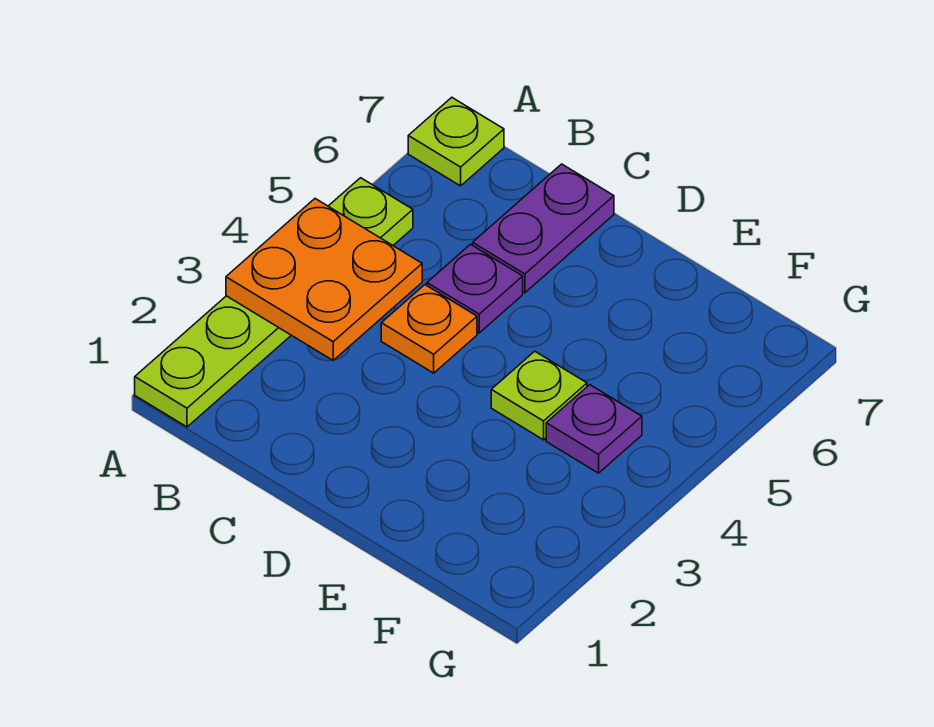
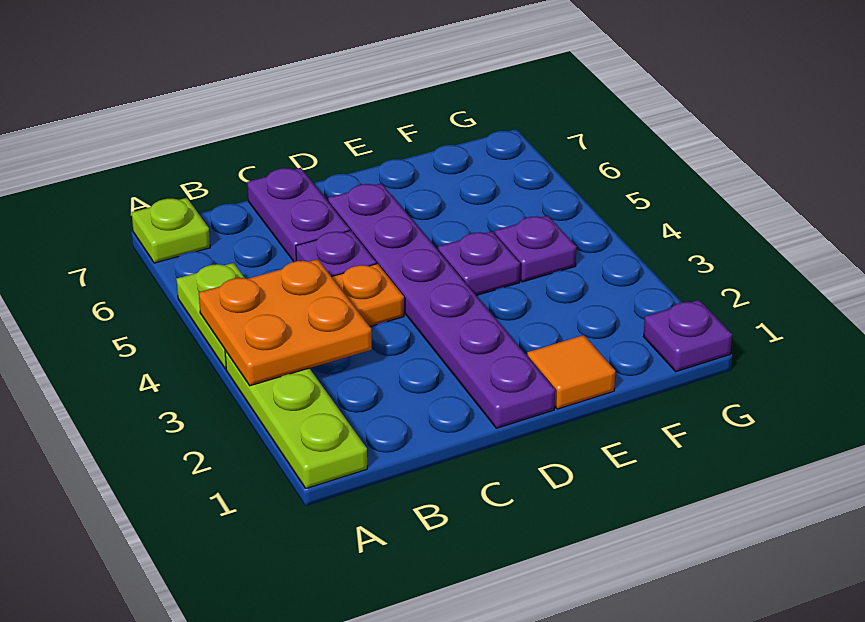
none -> purple plate D1:D6 level 1
none -> orange tile E1 level 1
lime plate E4 level 1 -> purple plate E4 level 1
none -> purple plate G1 level 1

